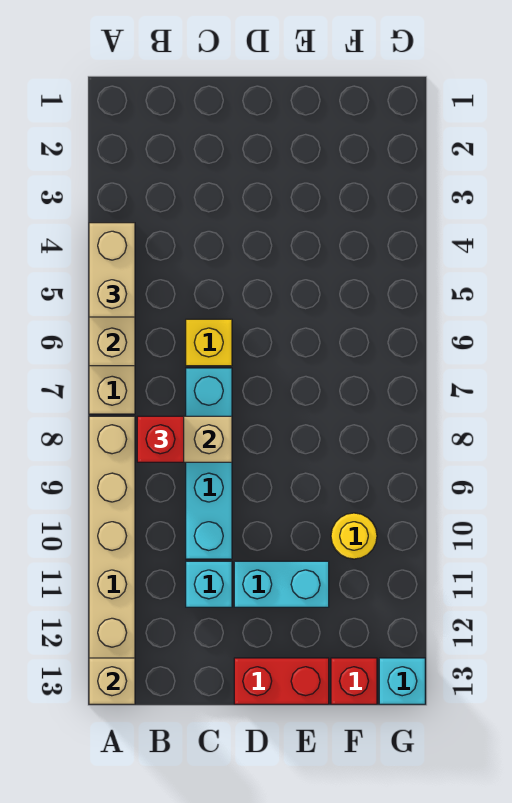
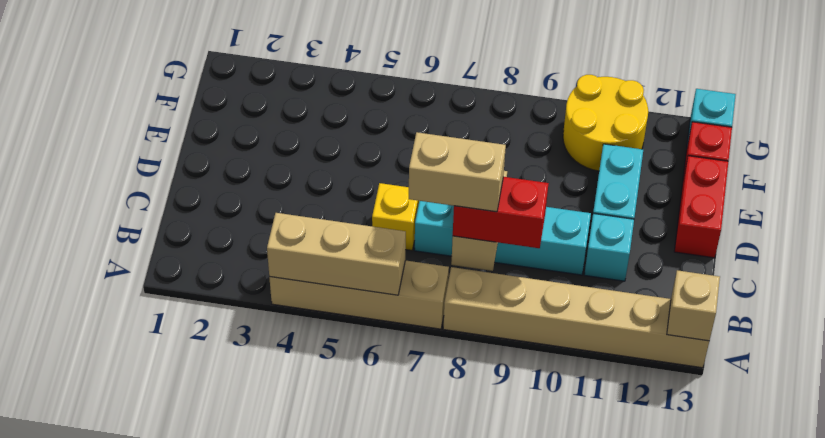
tan brick A4:A5 level 3 -> tan brick B7:B8 level 4
red brick B8 level 3 -> red brick B8:B9 level 3
yellow round brick F10 level 1 -> yellow round brick F10:G11 level 1

